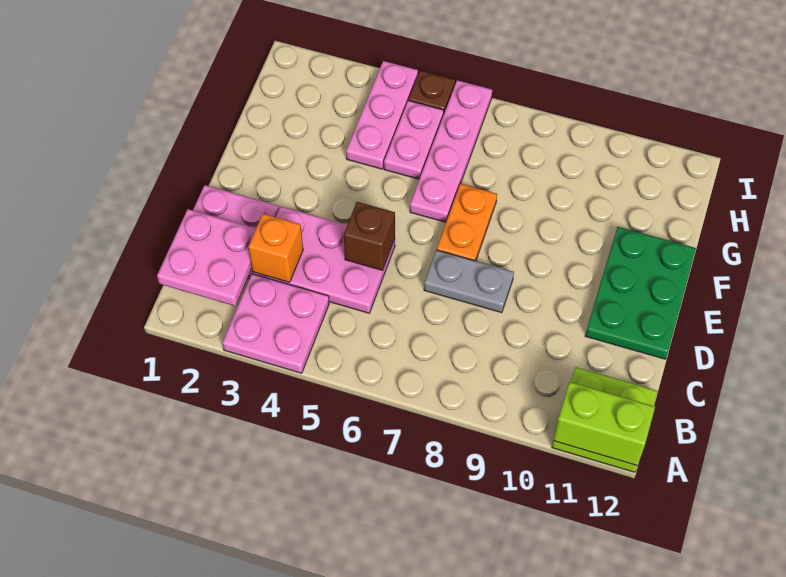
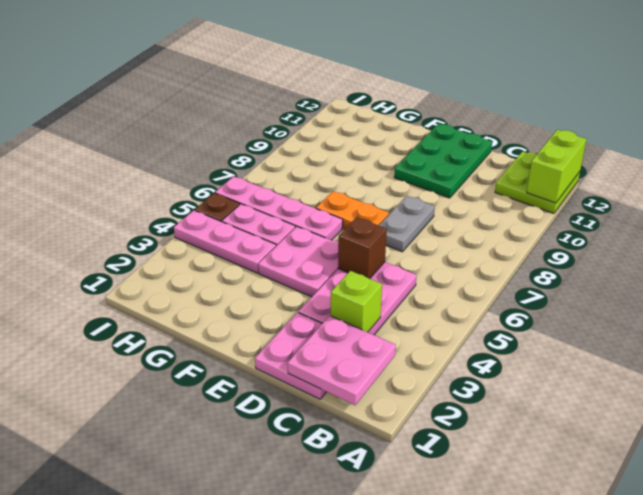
pink plate A3:B4 level 1 -> pink plate E4:F5 level 1
orange brick C3 level 2 -> lime brick C3 level 2
green plate D11:F12 level 1 -> green plate D10:E12 level 1

